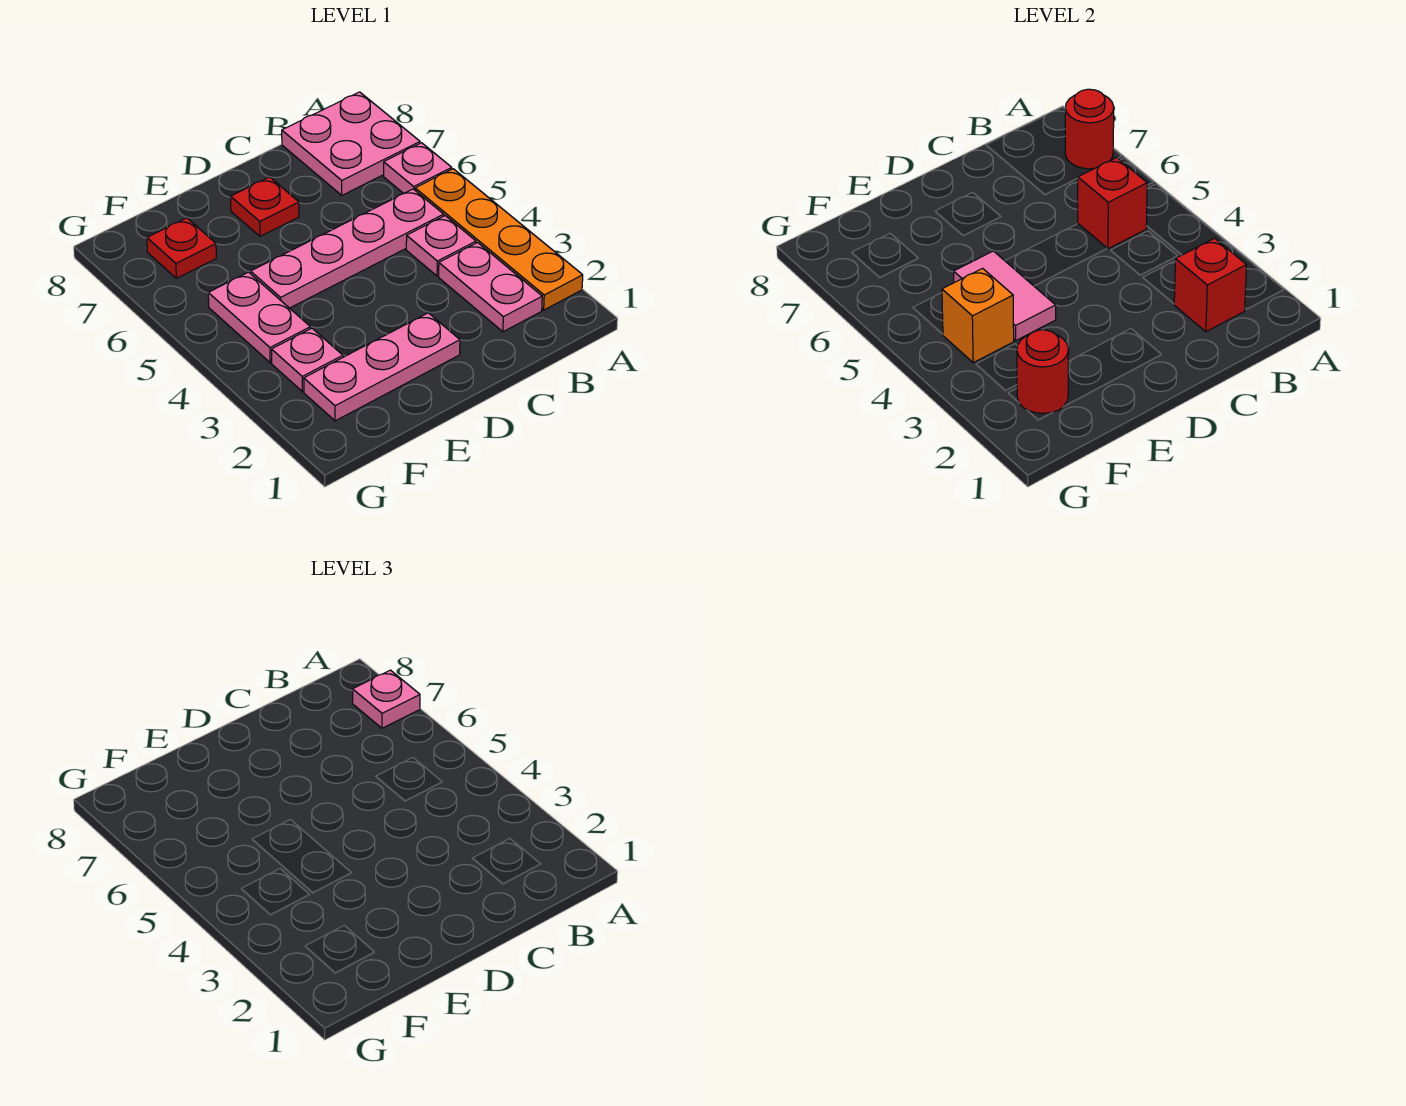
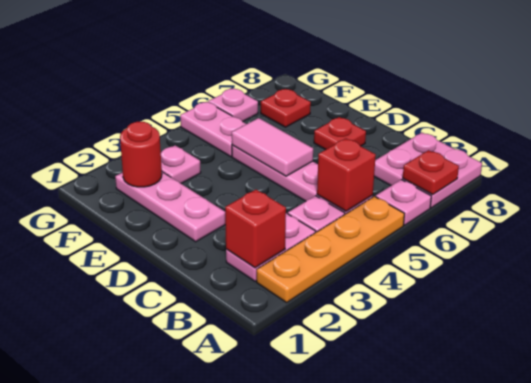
red round brick A7 level 2 -> red plate A7 level 2
pink plate A7 level 3 -> pink plate G6 level 1
pink tile E4:E5 level 2 -> pink tile D5:E5 level 2
pink plate F4:F5 level 1 -> pink plate F5:G5 level 1
orange brick F4 level 2 -> none

